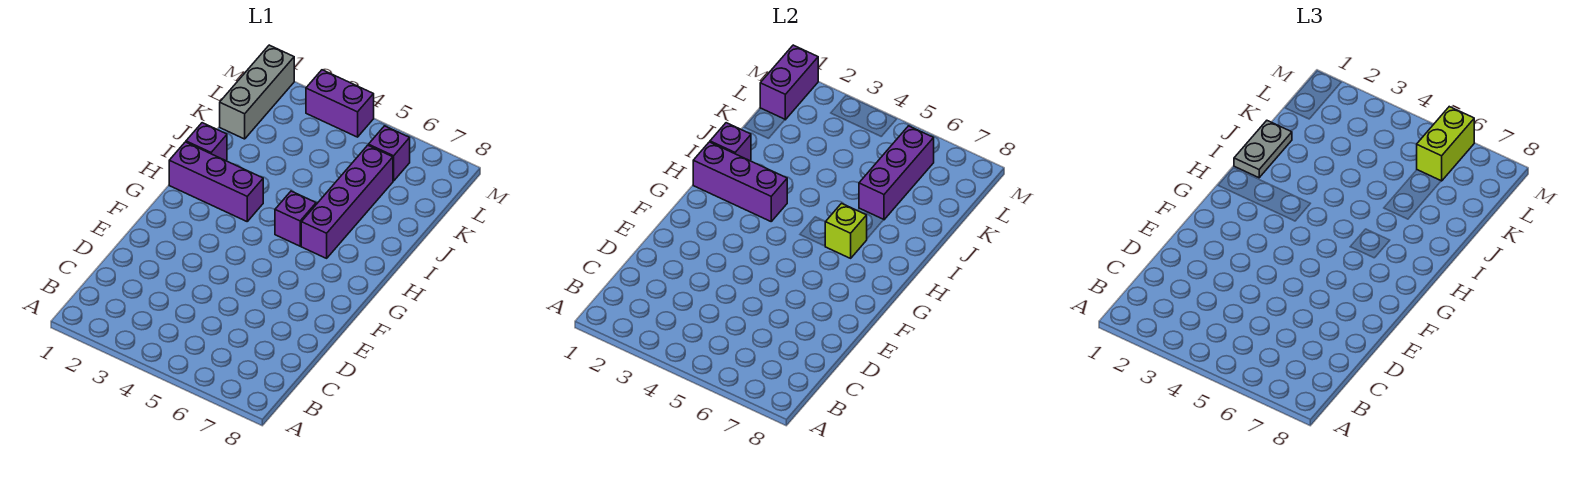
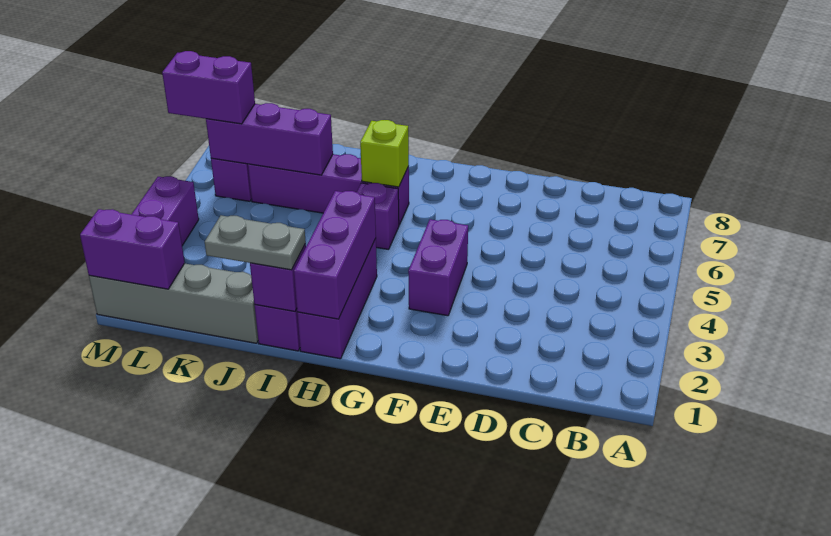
none -> purple brick F3:F4 level 1
grey brick K1:M1 level 1 -> grey brick J1:M1 level 1
lime brick L6:M6 level 3 -> purple brick L6:M6 level 3

